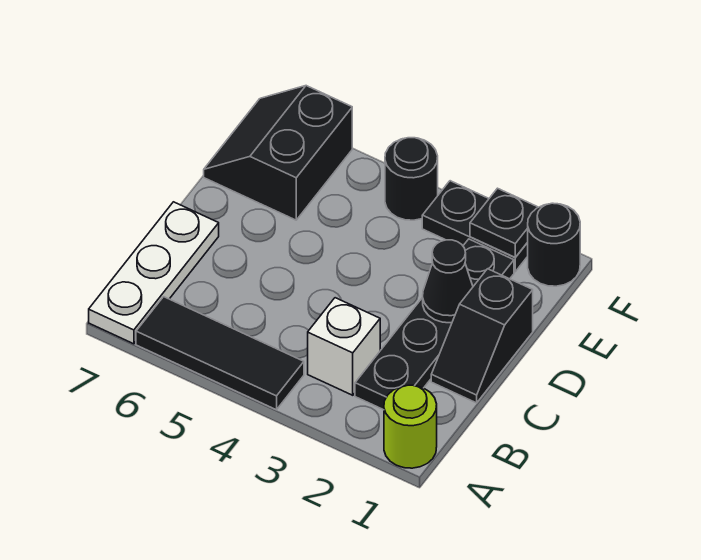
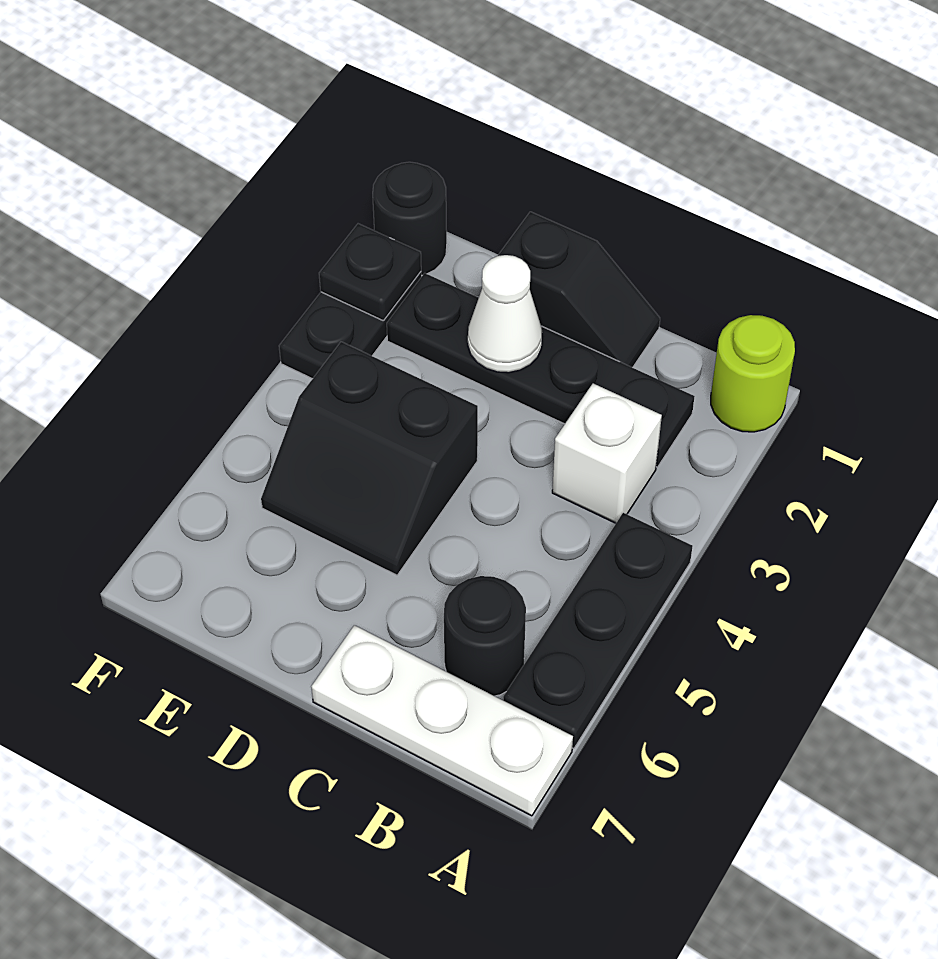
black tile A4:A6 level 1 -> black plate A4:A6 level 1
black cone D2 level 2 -> white cone D2 level 2
black slope E6:F7 level 1 top 6 -> black slope D4:E5 level 1 top 4
black round brick F4 level 1 -> black round brick B6 level 1

